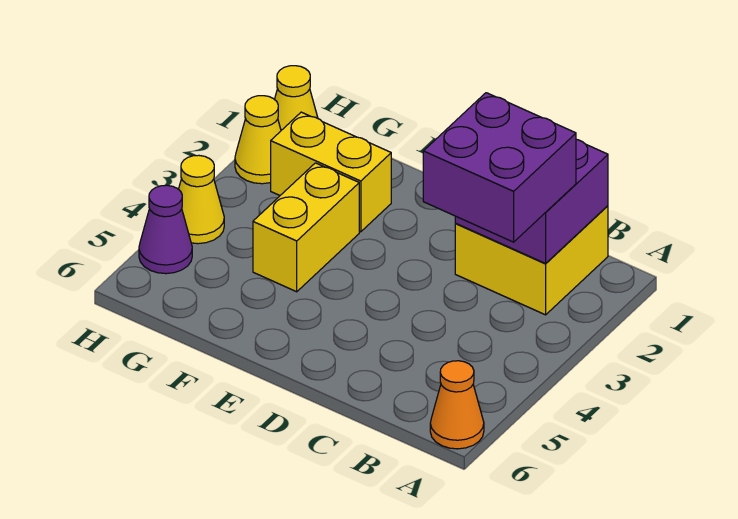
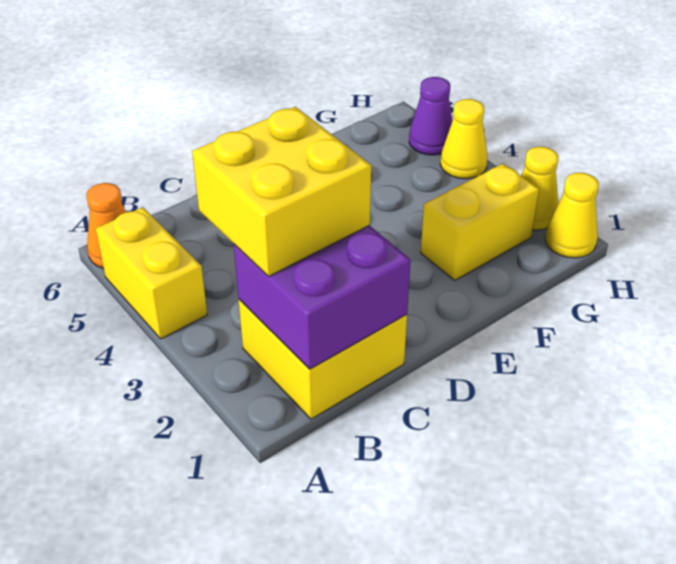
purple brick B2:C3 level 3 -> yellow brick B2:C3 level 3
yellow brick F3:F4 level 1 -> yellow brick A4:A5 level 1

